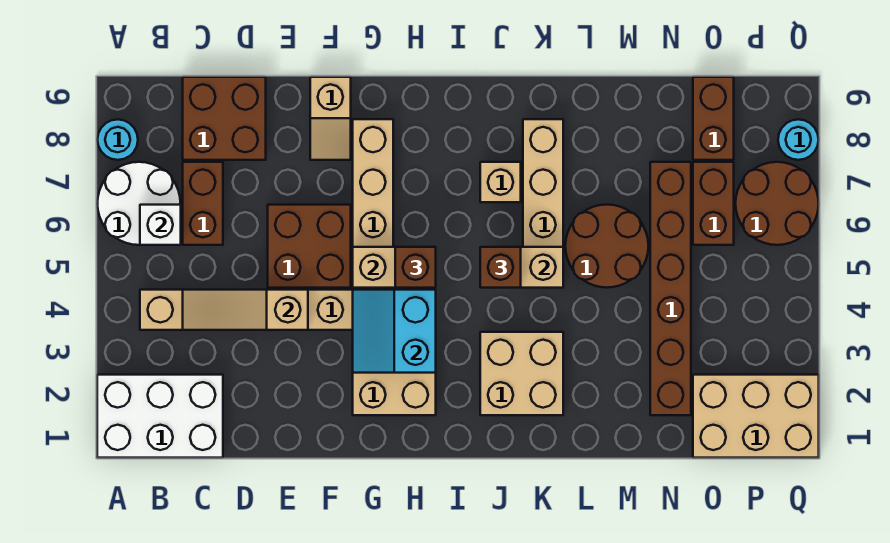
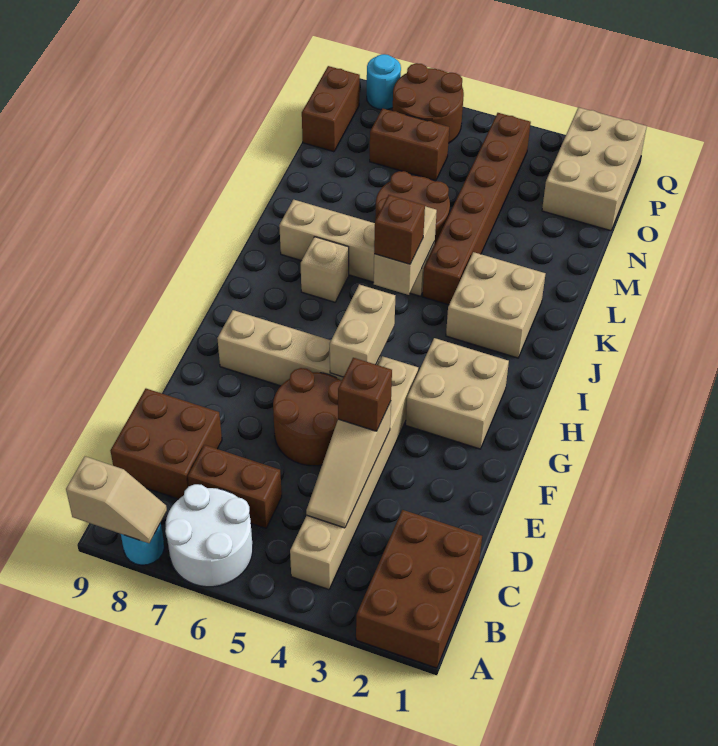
white brick A1:C2 level 1 -> brown brick A1:C2 level 1
white brick B6 level 2 -> none
brown brick E5:F6 level 1 -> brown round brick E5:F6 level 1
tan slope F8:F9 level 1 top 9 -> tan slope A8:A9 level 2 top 9
cyan slope G3:H4 level 2 top H -> none
brown brick H5 level 3 -> brown brick E4 level 3
brown brick N2:N7 level 1 -> brown brick K4:P4 level 1
brown brick O8:O9 level 1 -> brown brick O9:P9 level 1

